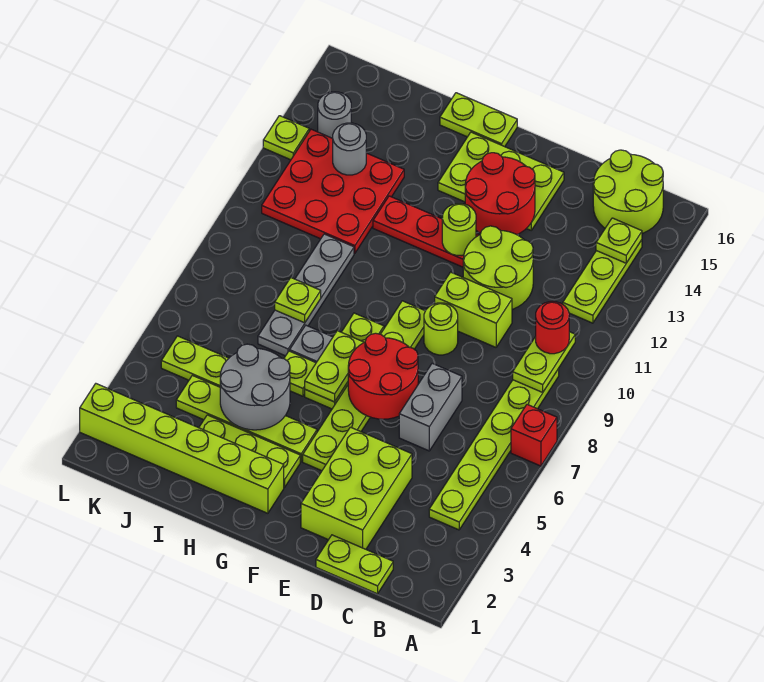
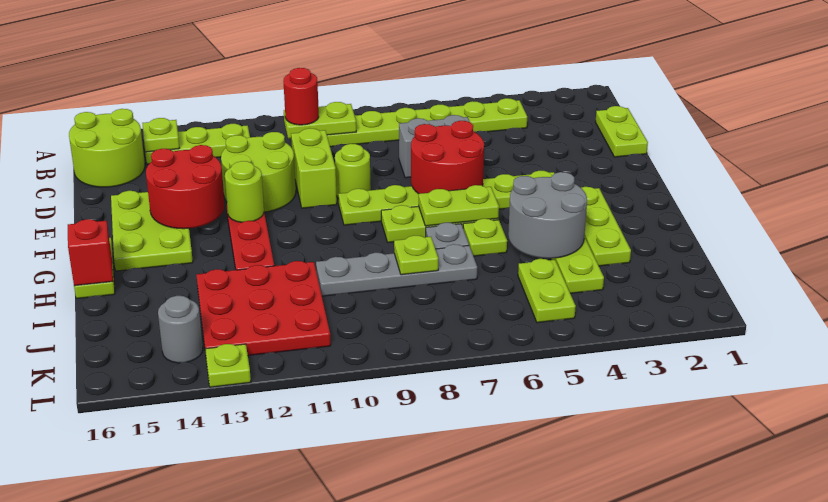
red brick A7 level 1 -> red brick H16 level 2
lime brick D2:E4 level 1 -> none
lime brick G2:L2 level 1 -> none
grey round brick J13 level 2 -> none

